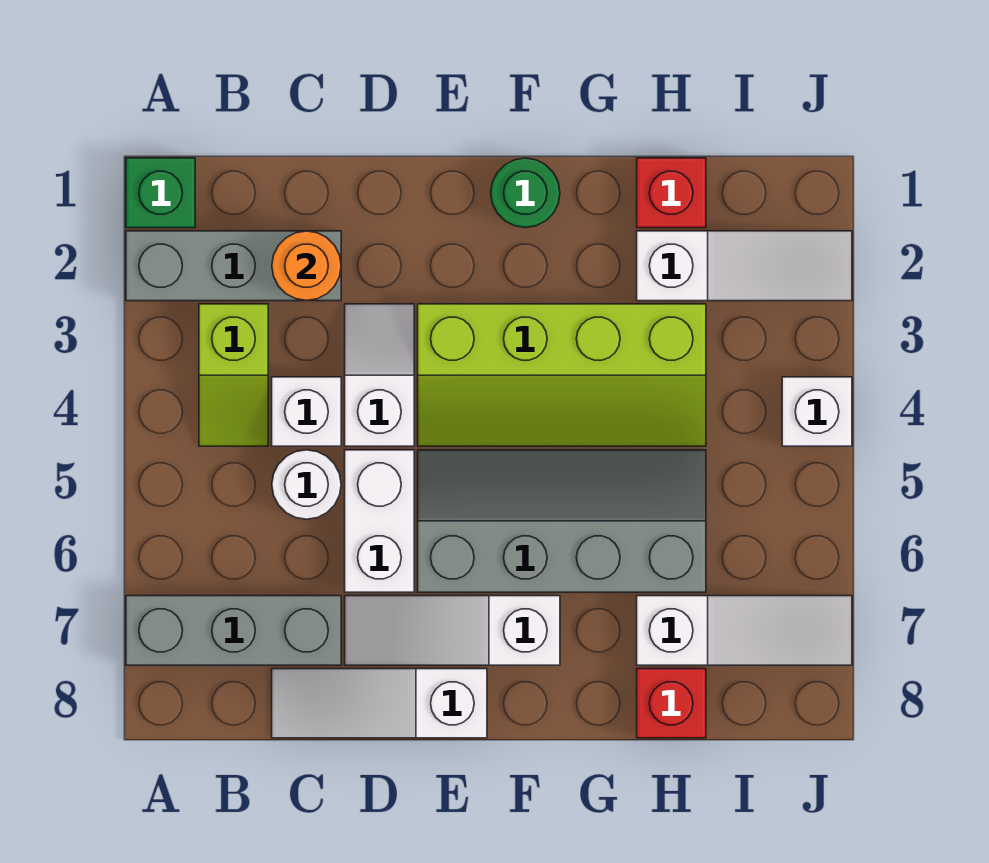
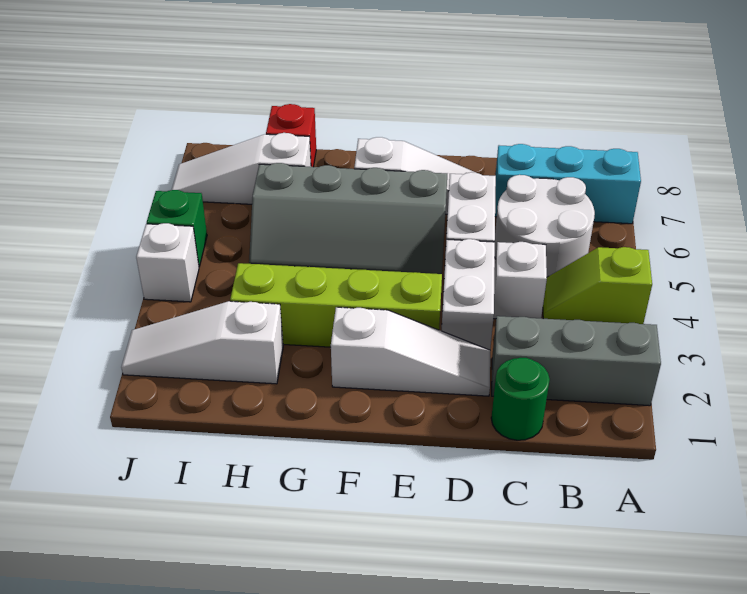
green brick A1 level 1 -> green brick J5 level 1
grey brick A7:C7 level 1 -> cyan brick A7:C7 level 1
lime slope B3:B4 level 1 top 3 -> lime slope A4:B4 level 1 top A
orange round brick C2 level 2 -> none
white round brick C5 level 1 -> white round brick B5:C6 level 1
white slope C8:E8 level 1 top E -> white slope D2:F2 level 1 top F
white slope D3:D4 level 1 top 4 -> white brick D3:D4 level 1
green round brick F1 level 1 -> green round brick C1 level 1
red brick H1 level 1 -> none

